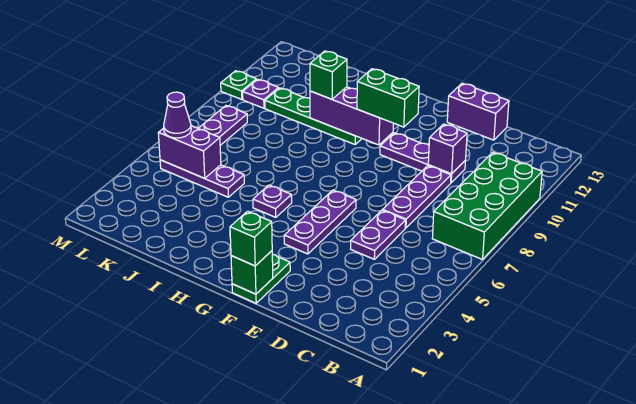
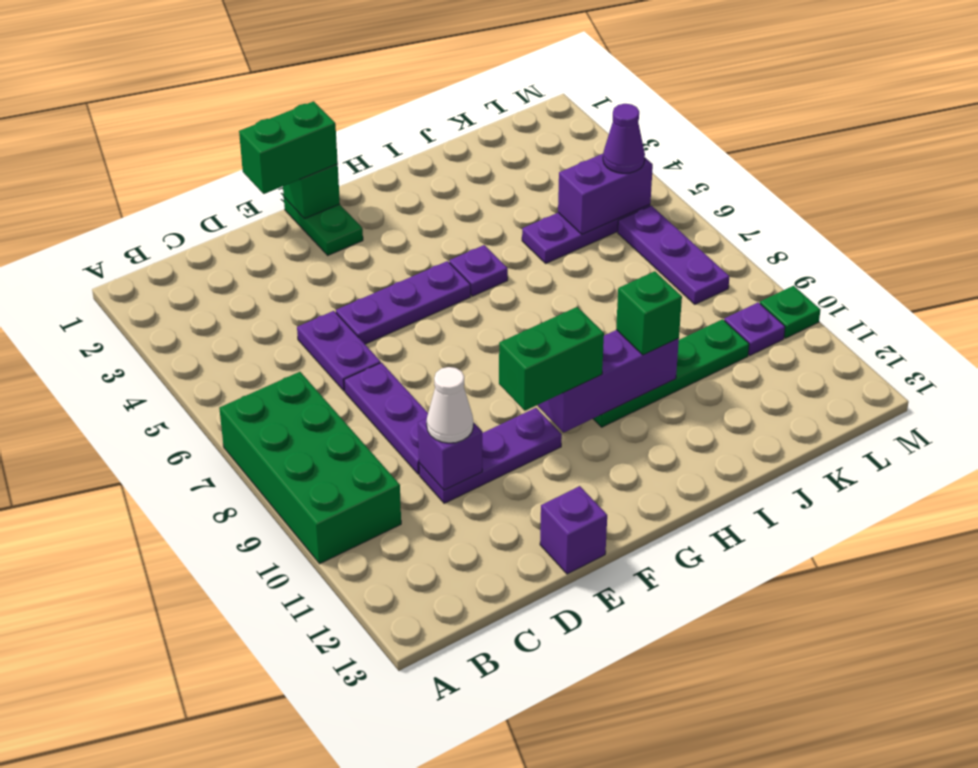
none -> white cone D10 level 3
purple brick D13:E13 level 1 -> purple brick E13 level 1
green brick F1 level 3 -> green brick E1:F1 level 3
purple plate F4:F6 level 1 -> purple plate E5:G5 level 1

